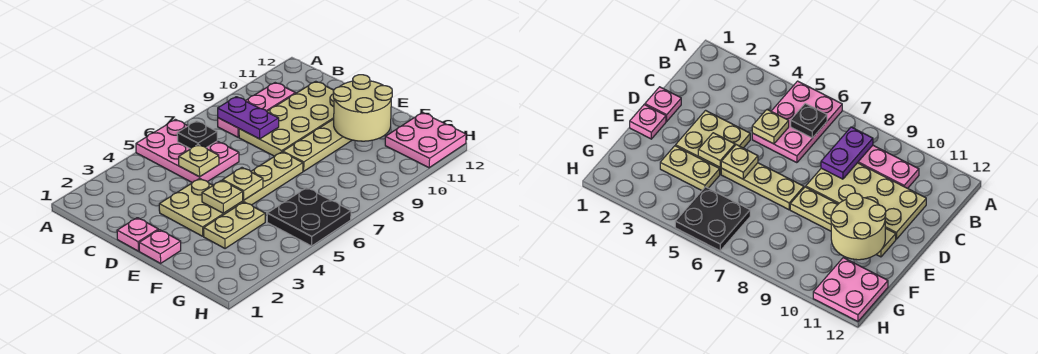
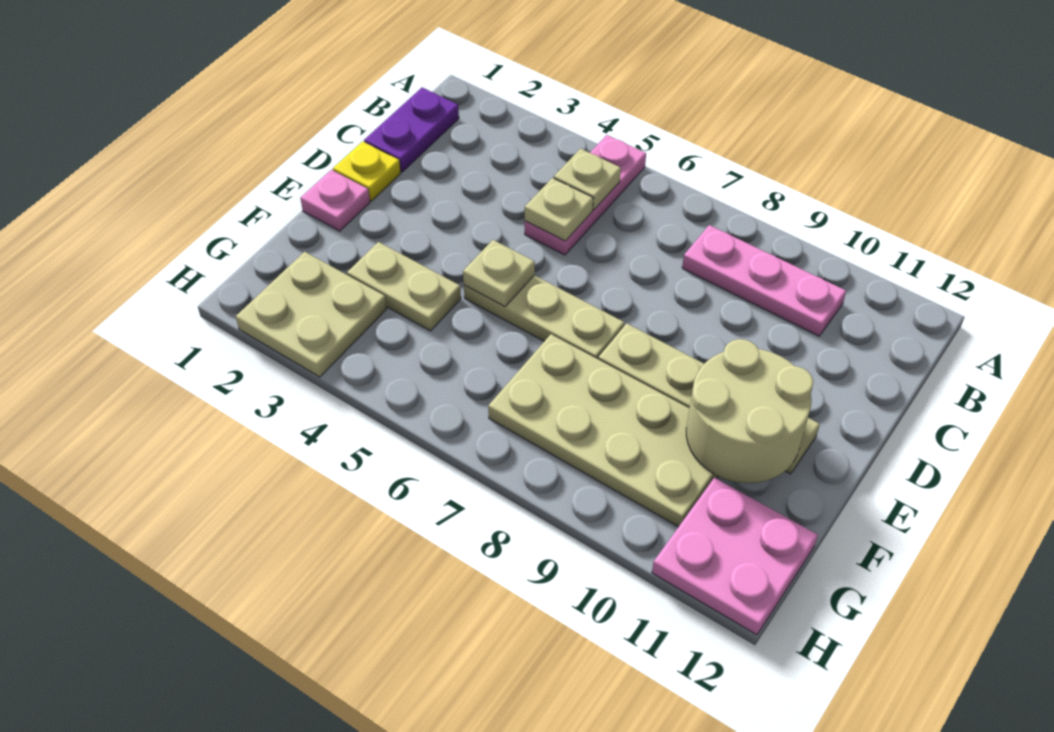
pink plate A5:C6 level 1 -> pink plate A5:C5 level 1
black plate B6 level 2 -> none
purple plate B8:C8 level 2 -> purple plate B1:C1 level 1
tan plate C8:D11 level 1 -> tan plate F7:G10 level 1
pink plate D1 level 1 -> yellow plate D1 level 1
tan plate D3:E4 level 1 -> tan plate G2:H3 level 1
tan plate E4 level 2 -> tan plate B5 level 2
black plate G5:H6 level 1 -> none

